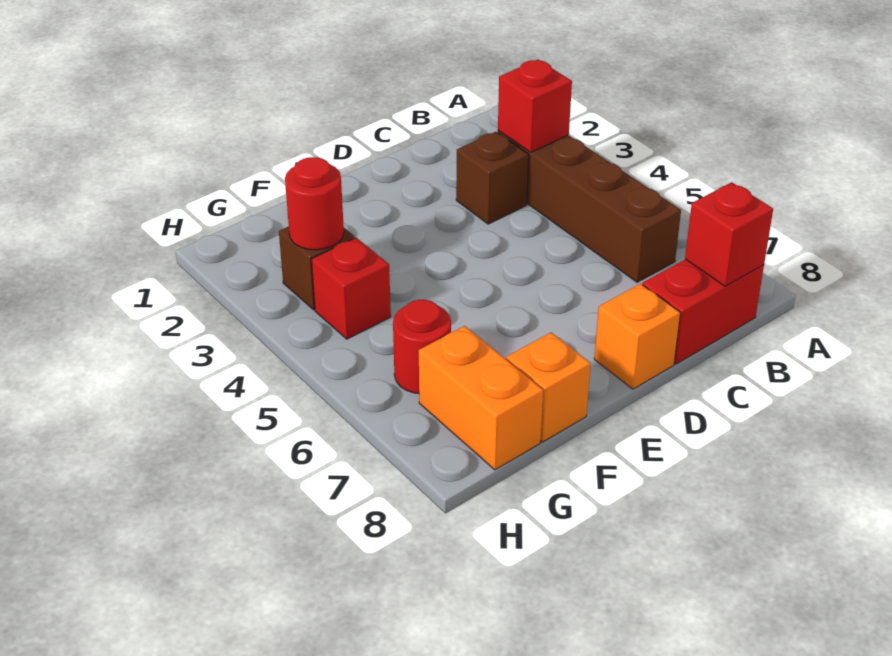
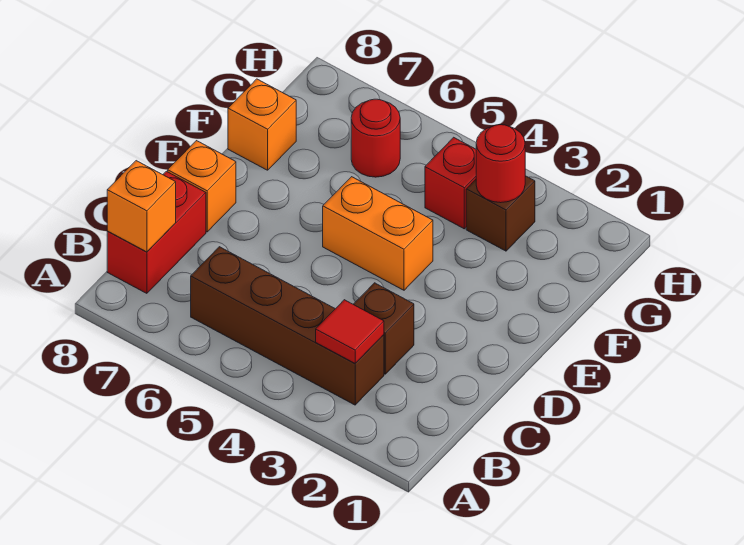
red brick B3 level 2 -> red tile B3 level 2
red brick B8 level 2 -> orange brick B8 level 2
orange brick G7:G8 level 1 -> orange brick E4:E5 level 1

